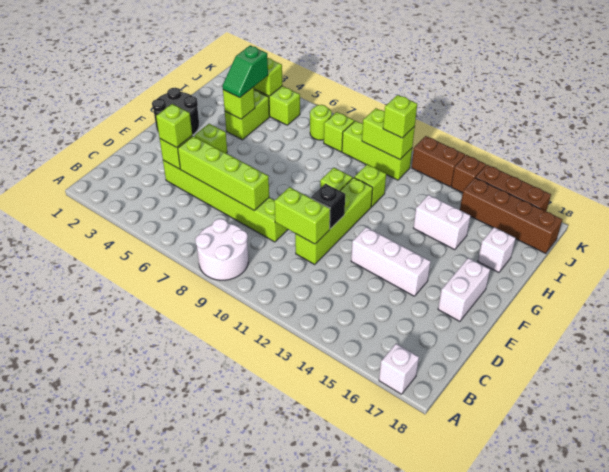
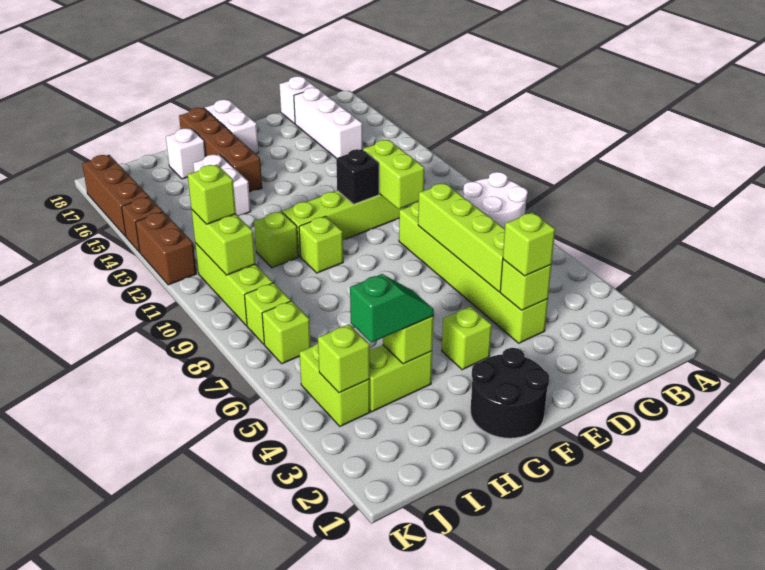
white brick A17 level 1 -> white brick C18 level 1
white brick E13:E15 level 1 -> white brick C15:C17 level 1
white brick E17:F17 level 1 -> white brick F17:F18 level 1
lime round brick J7 level 1 -> lime brick J7 level 1
brown brick J15:J18 level 1 -> brown brick G15:G18 level 1

